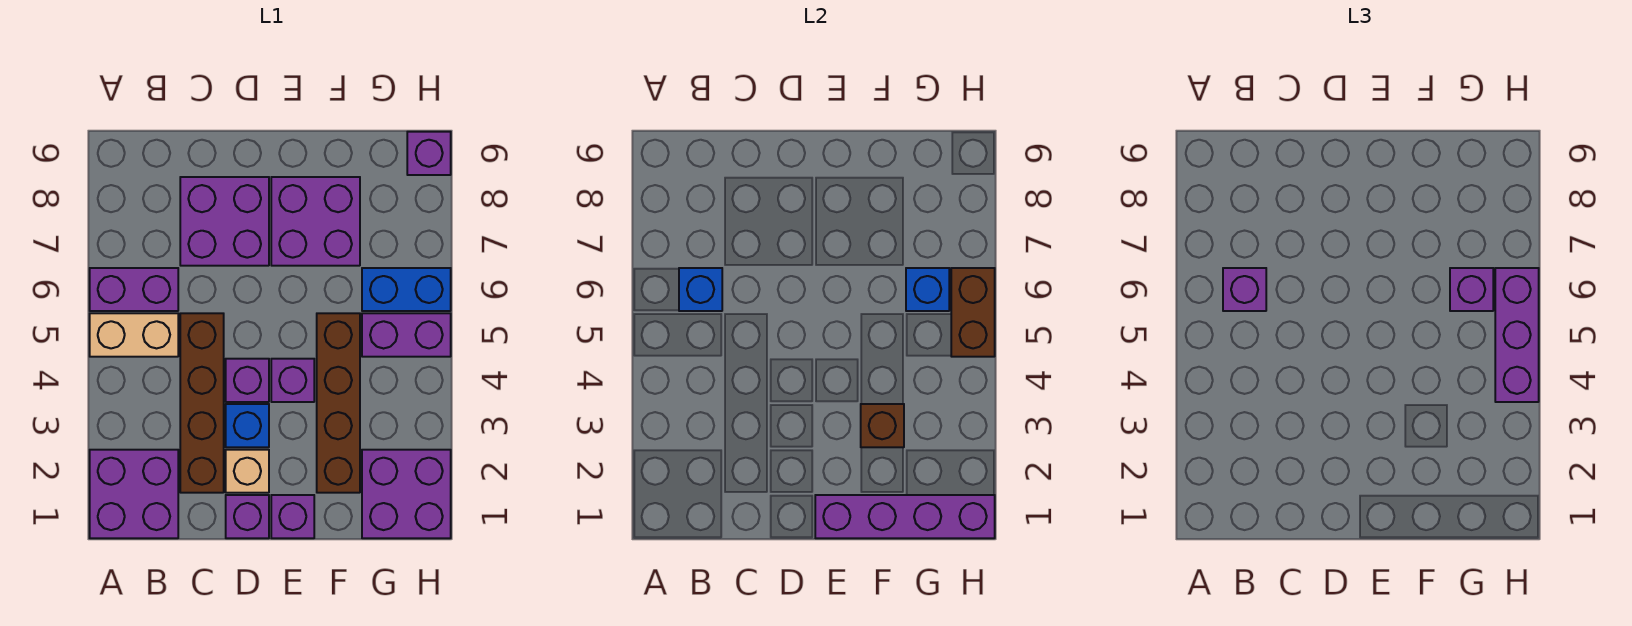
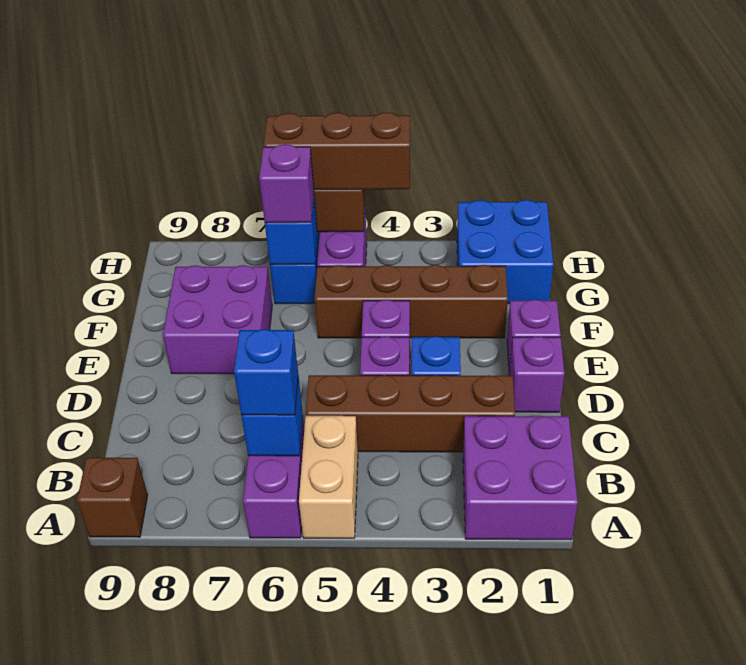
purple brick B6 level 3 -> blue brick B6 level 3
purple brick C7:D8 level 1 -> none
tan brick D2 level 1 -> none
purple brick E1:H1 level 2 -> none
brown brick F3 level 2 -> brown brick A9 level 1
purple brick G1:H2 level 1 -> blue brick G1:H2 level 1
purple brick H4:H6 level 3 -> brown brick H4:H6 level 3
purple brick H9 level 1 -> none

